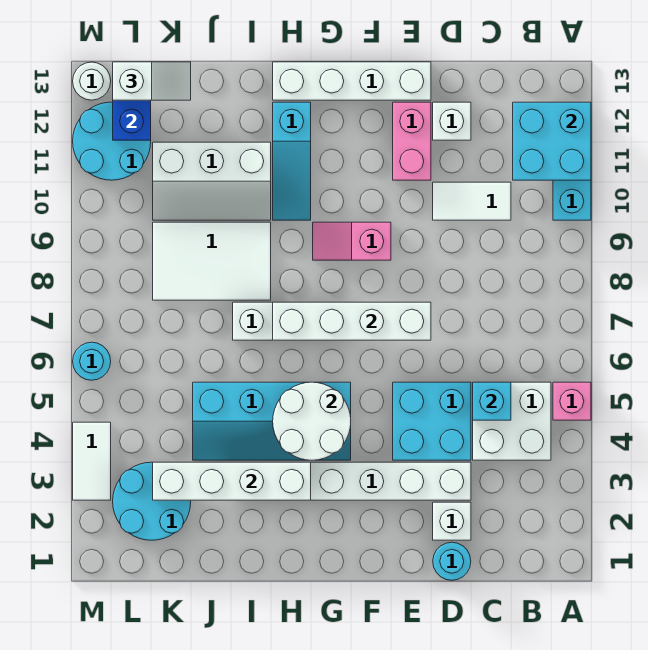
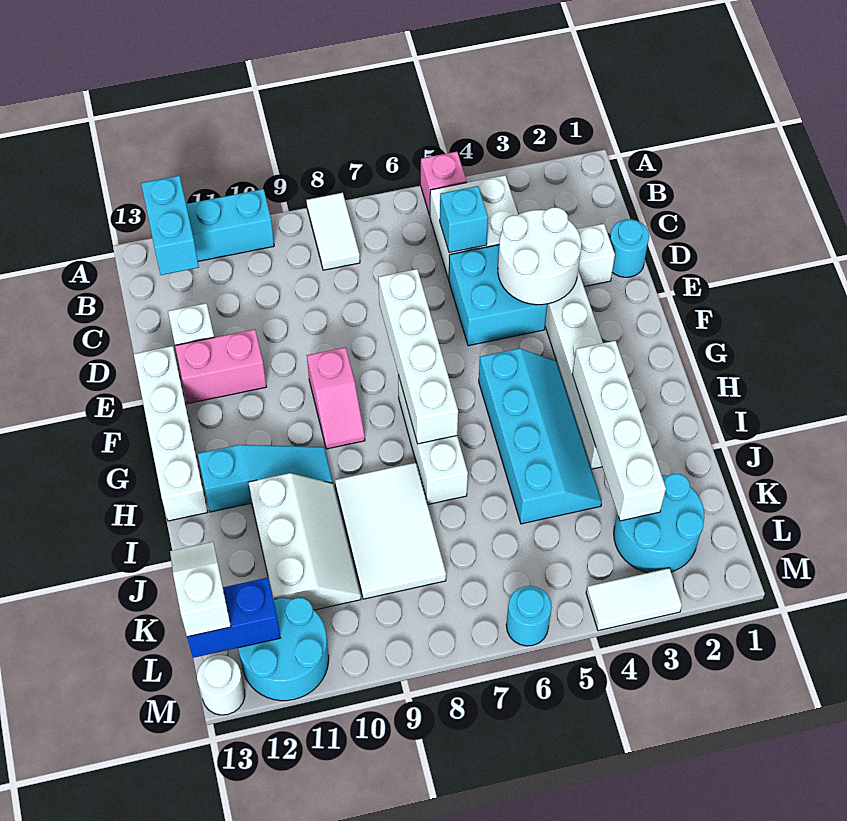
cyan brick A11:B12 level 2 -> cyan brick A12:B12 level 2
white tile C10:D10 level 1 -> white tile A8:B8 level 1
white round brick G4:H5 level 2 -> white round brick D3:E4 level 2

